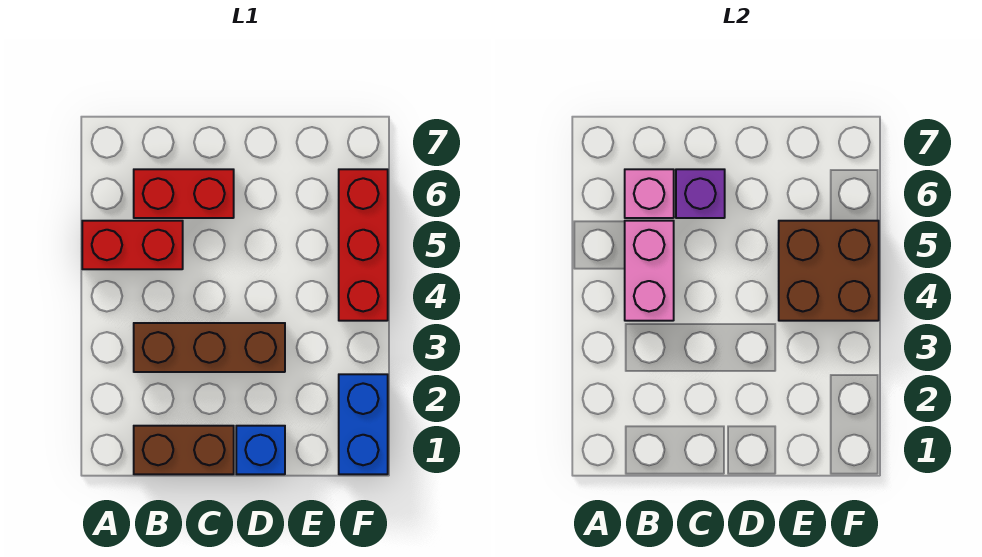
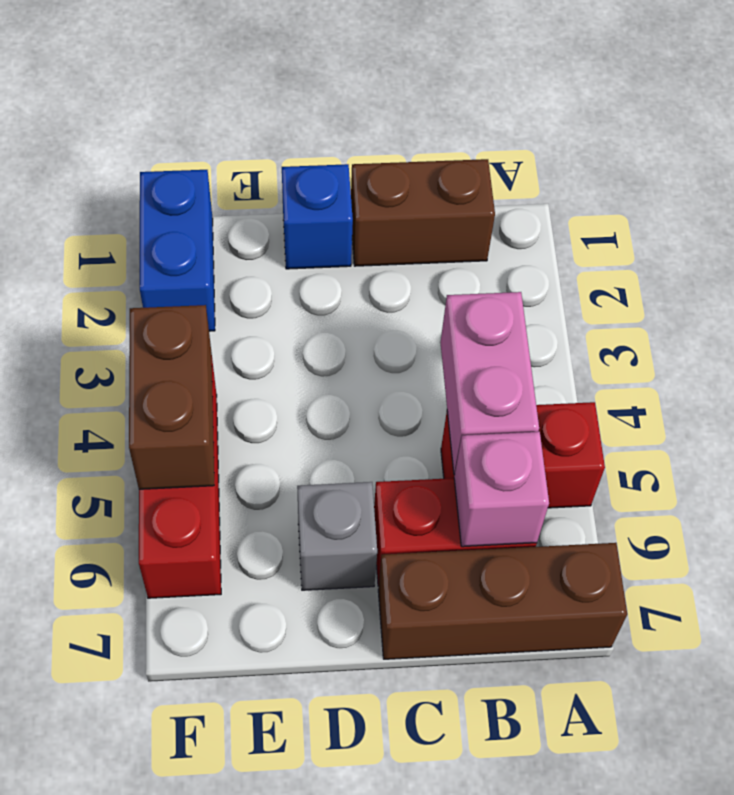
brown brick B3:D3 level 1 -> brown brick A7:C7 level 1
purple brick C6 level 2 -> none
none -> grey brick D6 level 1
brown brick E4:F5 level 2 -> brown brick F4:F5 level 2

